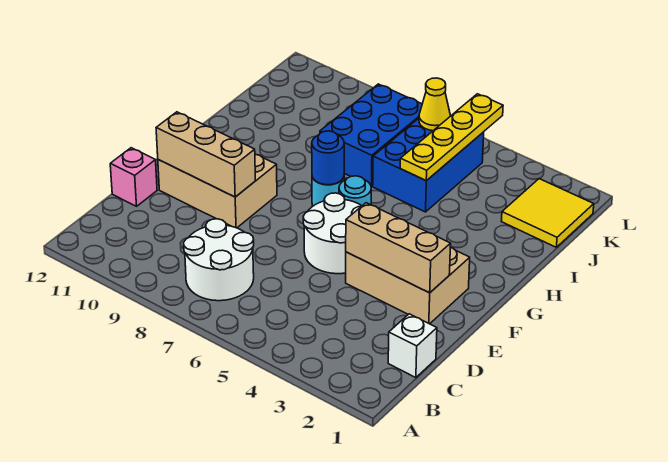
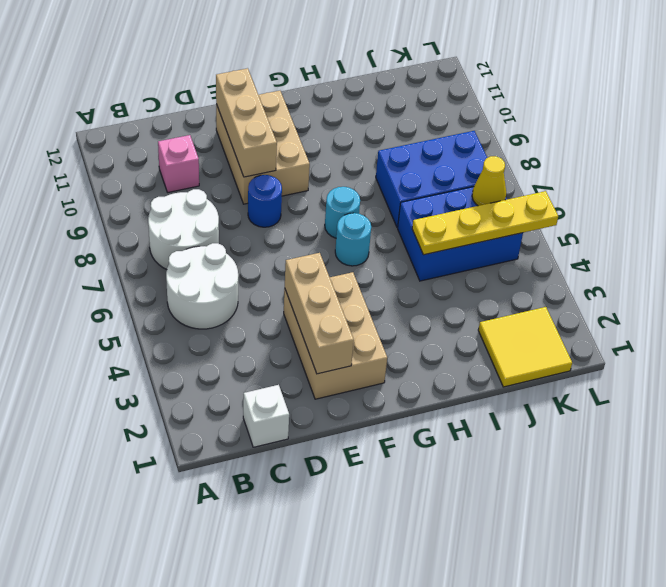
pink brick D12 level 1 -> pink brick C10 level 1
white round brick E5:F6 level 1 -> white round brick B5:C6 level 1
blue round brick G7 level 2 -> blue round brick E8 level 1

